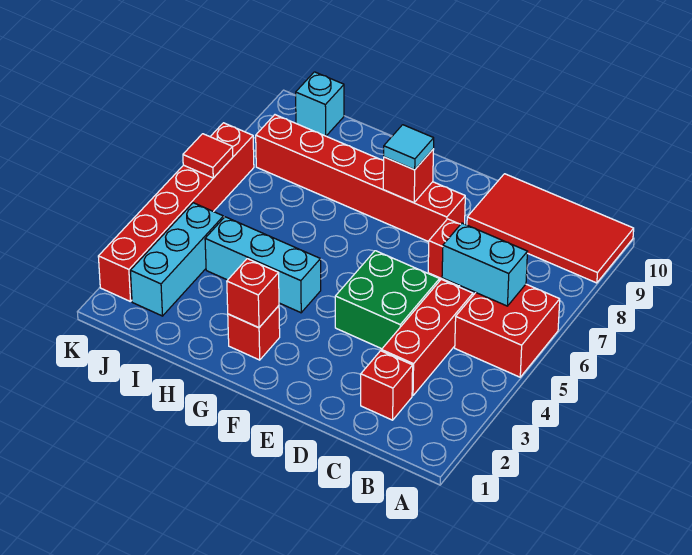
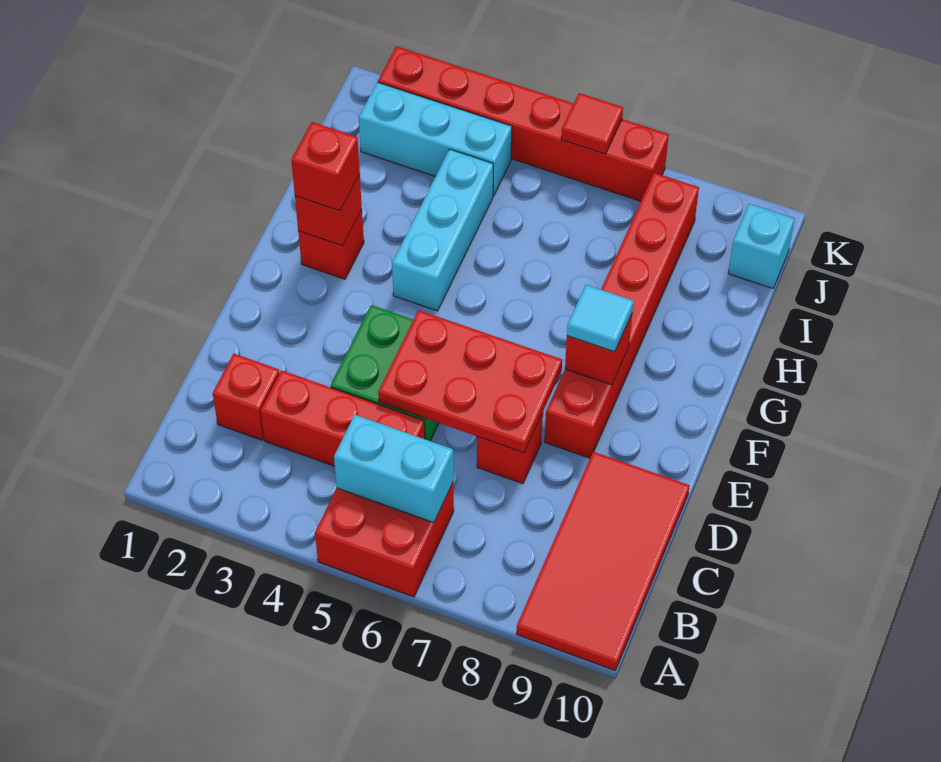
cyan brick B6:C6 level 2 -> cyan brick B5:B6 level 2
none -> red plate D5:E7 level 2
none -> red brick G2 level 3

